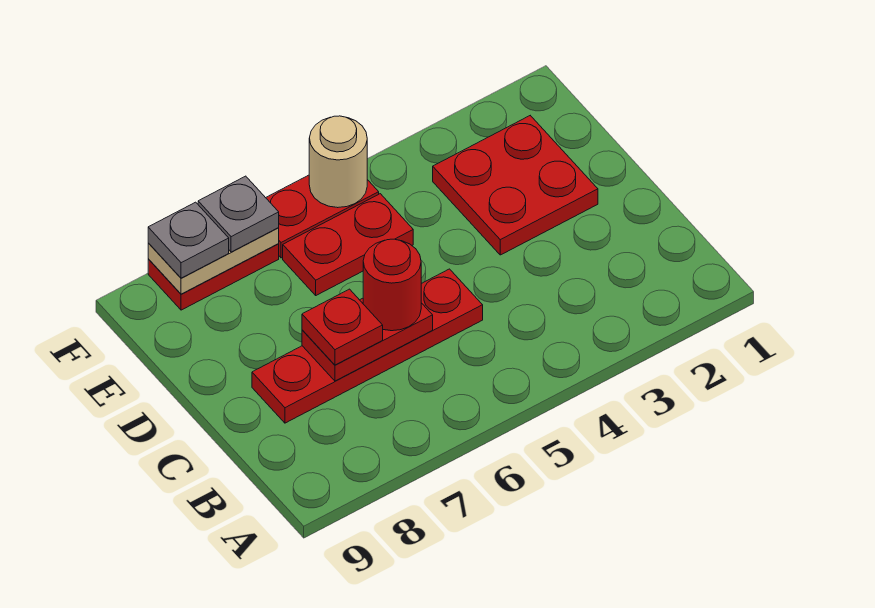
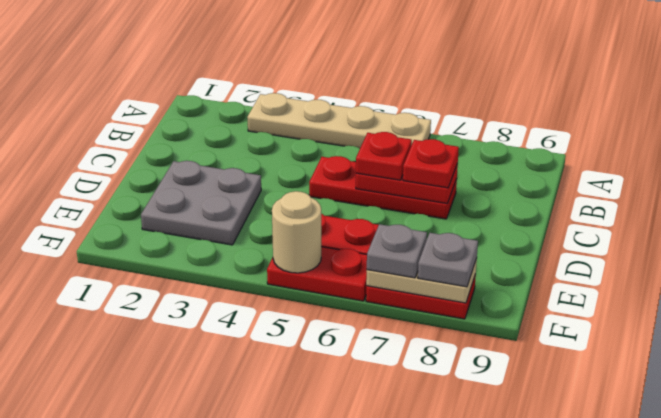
none -> tan plate A3:A6 level 1
red plate C5:C8 level 1 -> red plate C5:C7 level 1
red round brick C6 level 3 -> red plate C6 level 3
red plate D2:E3 level 1 -> grey plate D2:E3 level 1

